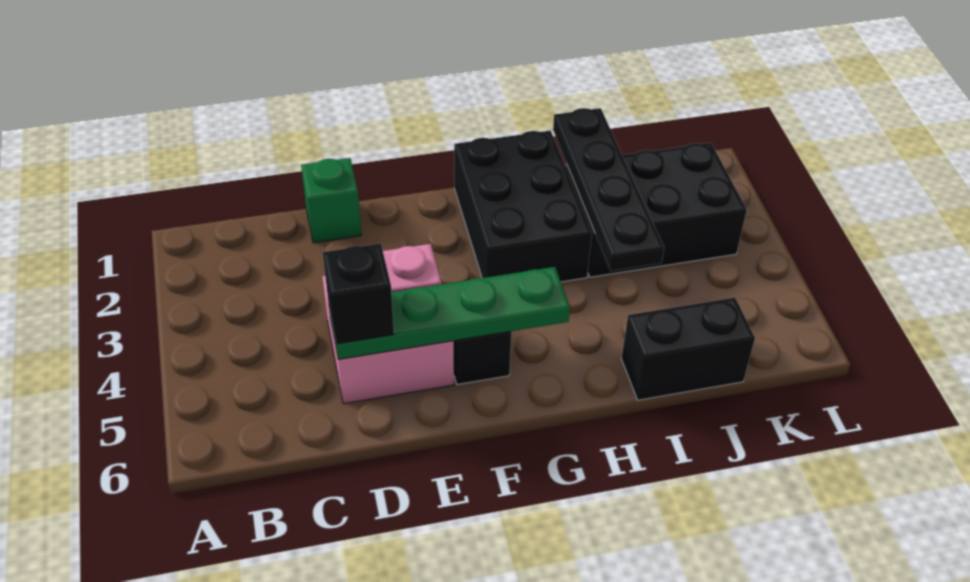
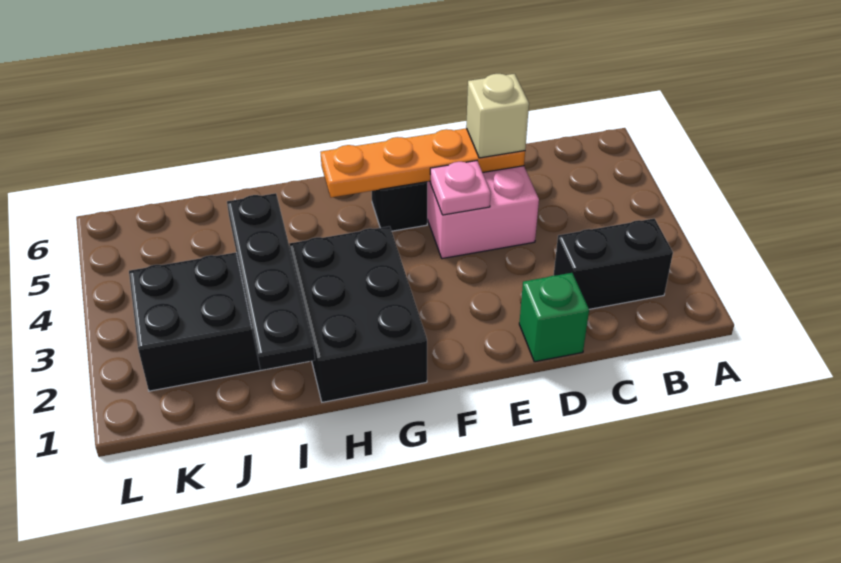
green plate D5:G5 level 2 -> orange plate D5:G5 level 2
black brick D5 level 3 -> tan brick D5 level 3
black brick I6:J6 level 1 -> black brick B2:C2 level 1

